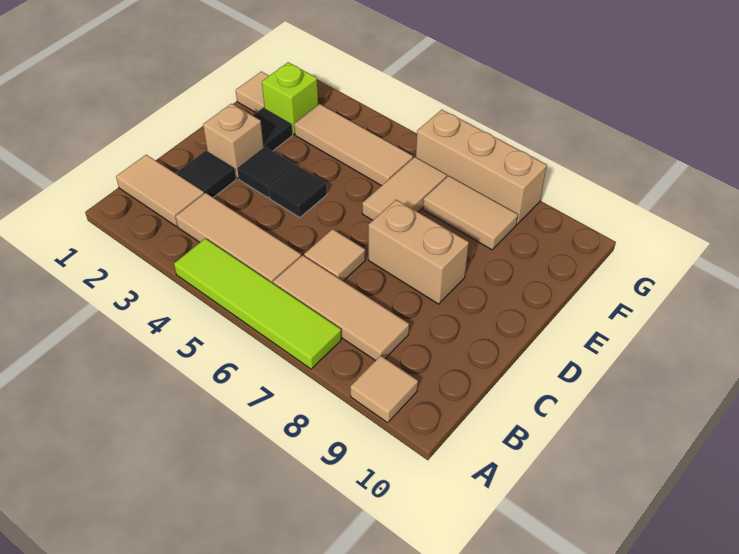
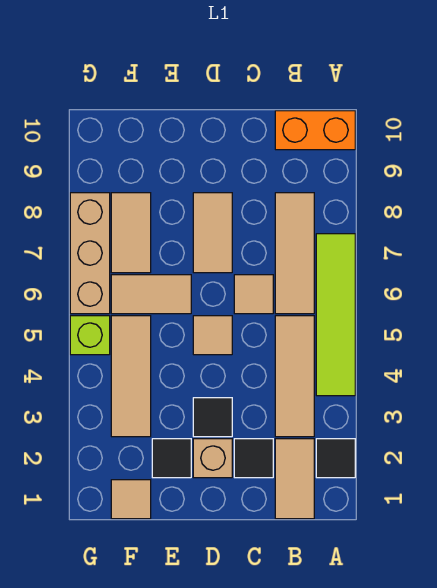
tan tile A9 level 1 -> tan tile D5 level 1
none -> orange brick A10:B10 level 1
black tile D4 level 1 -> black tile A2 level 1
tan brick D7:D8 level 1 -> tan tile D7:D8 level 1
lime brick F2 level 1 -> lime brick G5 level 1

